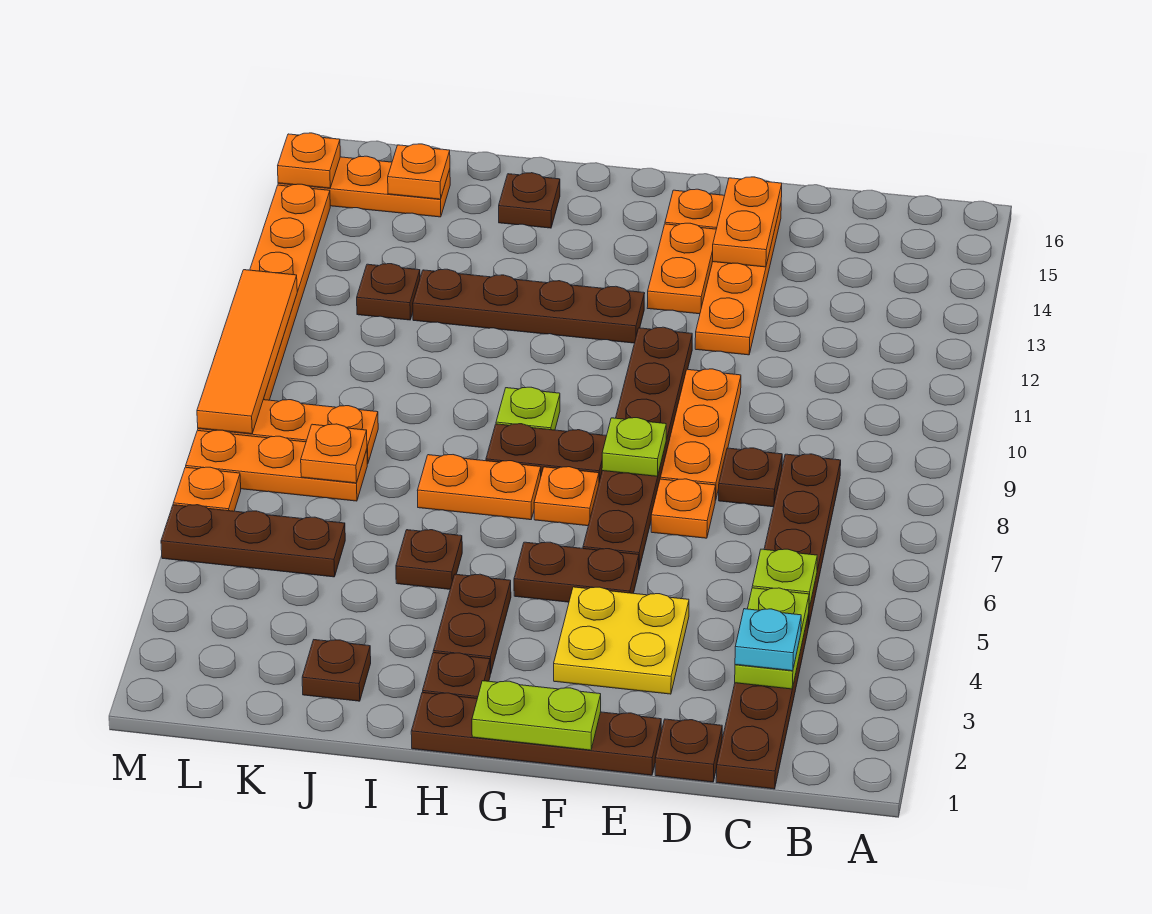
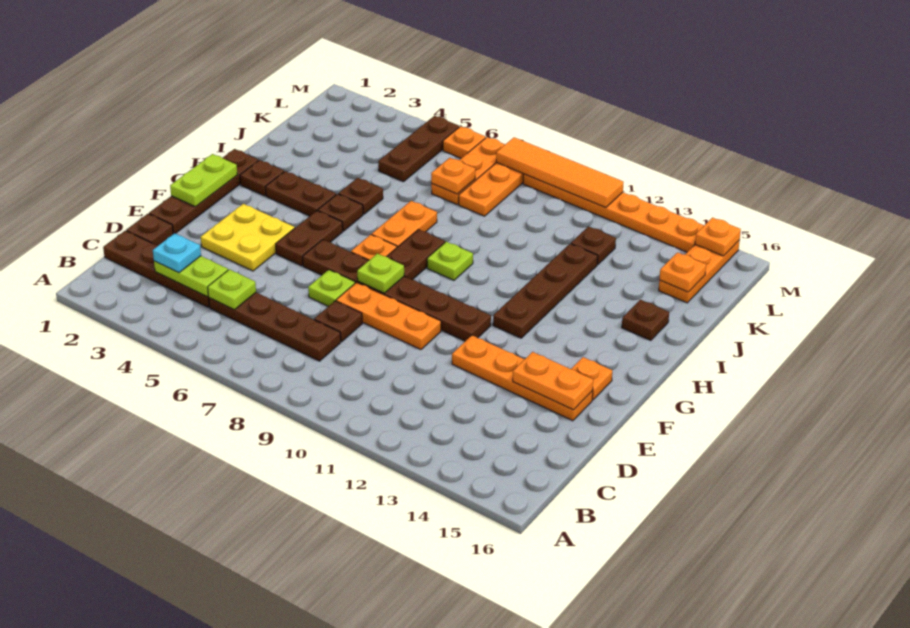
orange plate E7 level 1 -> lime plate E7 level 1
orange plate F13:F14 level 1 -> none
brown plate J2 level 1 -> brown plate H5 level 1

